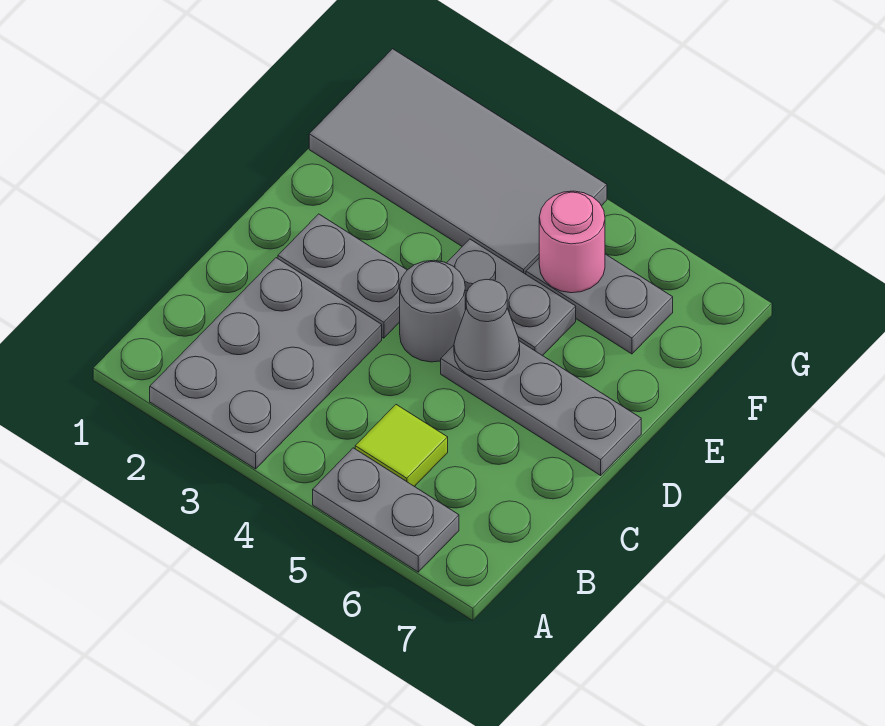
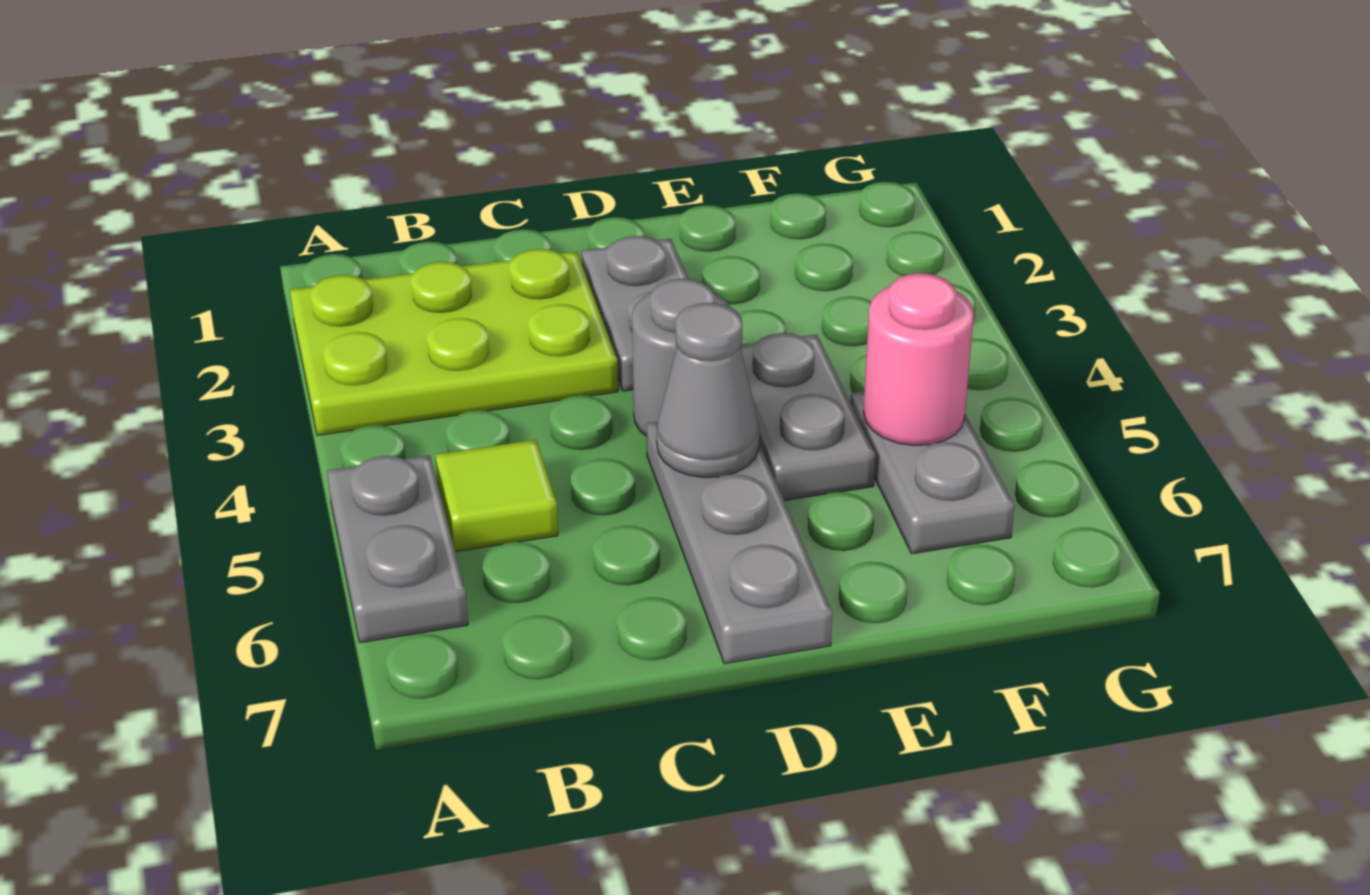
grey plate A2:C3 level 1 -> lime plate A2:C3 level 1
grey tile F1:G4 level 1 -> none

